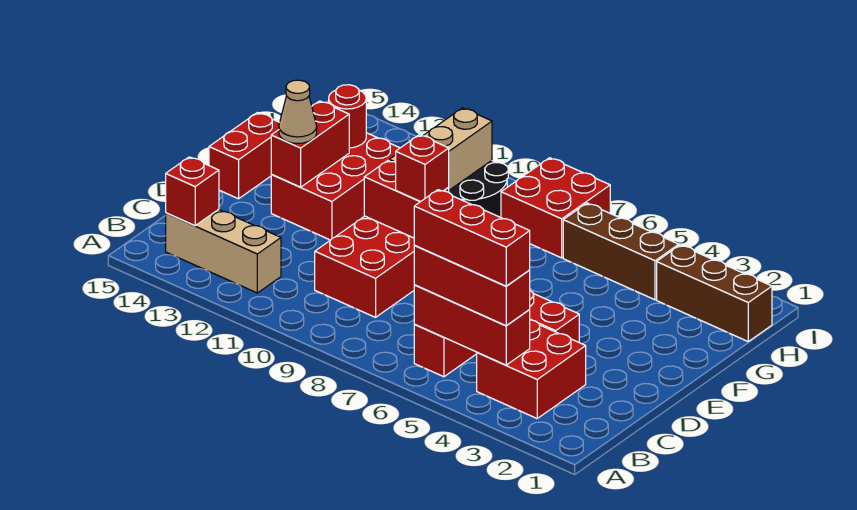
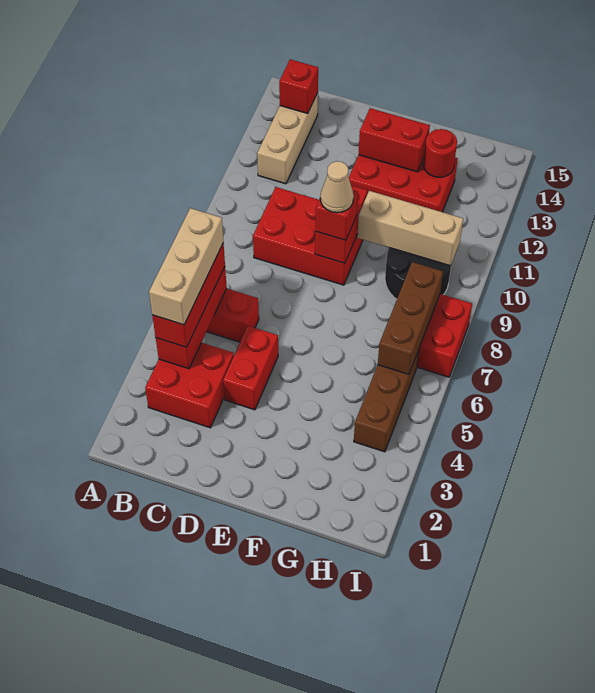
red brick B4:B6 level 4 -> tan brick B4:B6 level 4
tan cone E13 level 3 -> tan cone E9 level 4
red brick E15:F15 level 1 -> none
brown brick H1:H3 level 1 -> brown brick H6:H8 level 2

